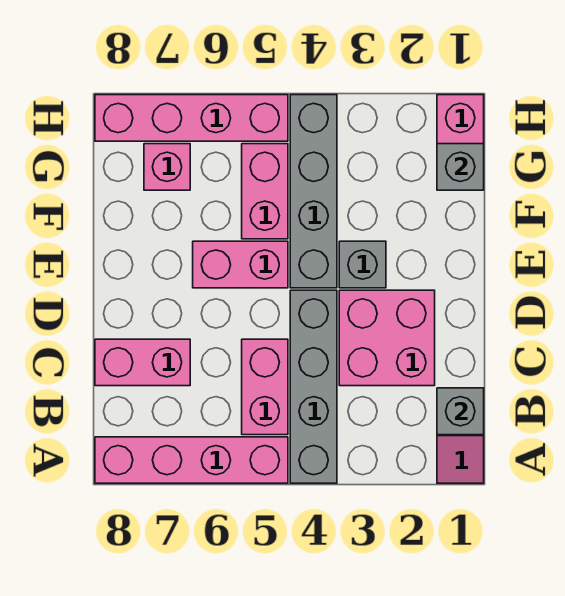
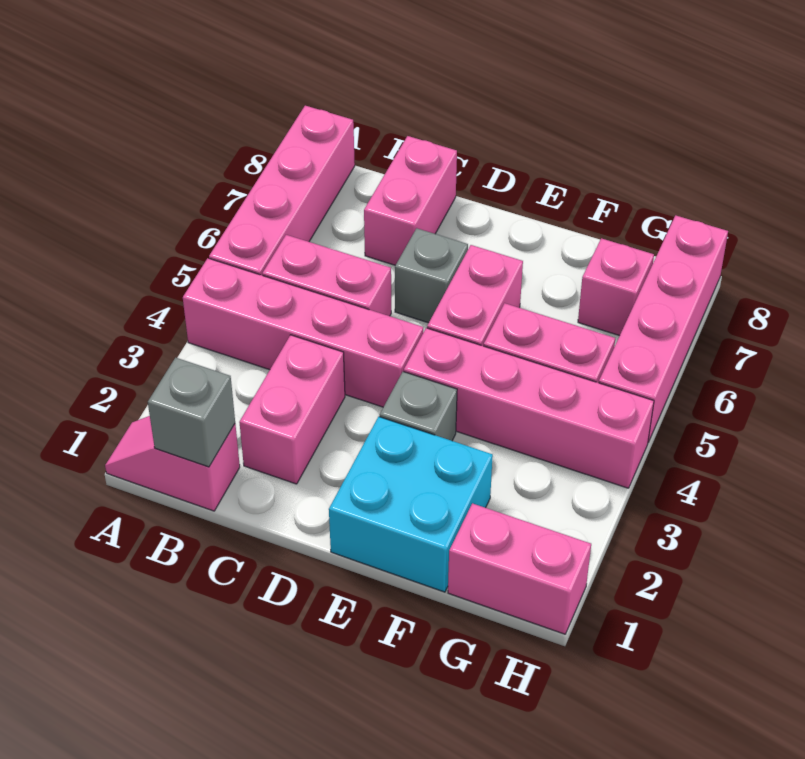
grey brick A4:D4 level 1 -> pink brick A4:D4 level 1
pink brick C2:D3 level 1 -> pink brick C2:C3 level 1
none -> cyan brick E1:F2 level 1
grey brick E4:H4 level 1 -> pink brick E4:H4 level 1
grey brick G1 level 2 -> grey brick D6 level 1

